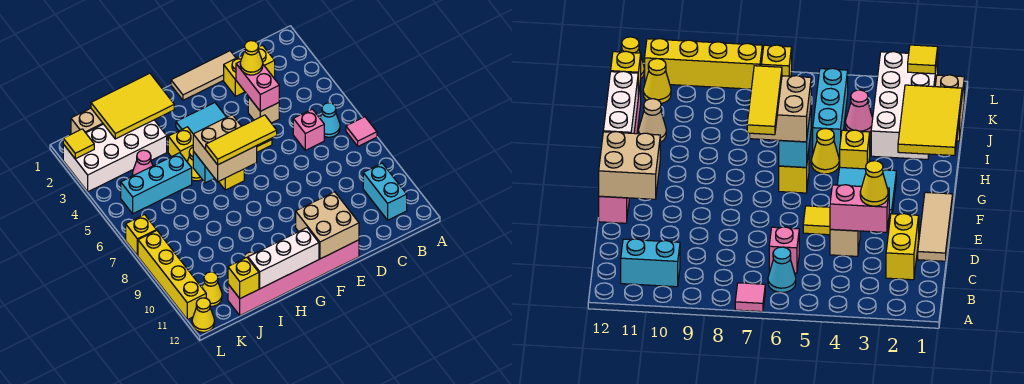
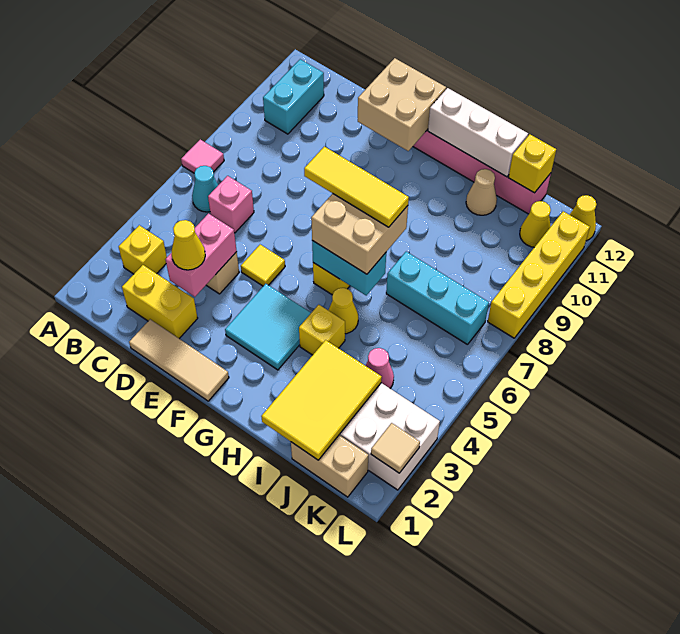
yellow tile H1:J2 level 2 -> yellow tile I1:J3 level 2
cyan brick I5:K5 level 1 -> cyan brick I7:K7 level 1
yellow tile L2 level 2 -> tan tile L2 level 2
yellow brick L7 level 1 -> yellow brick B3 level 1

